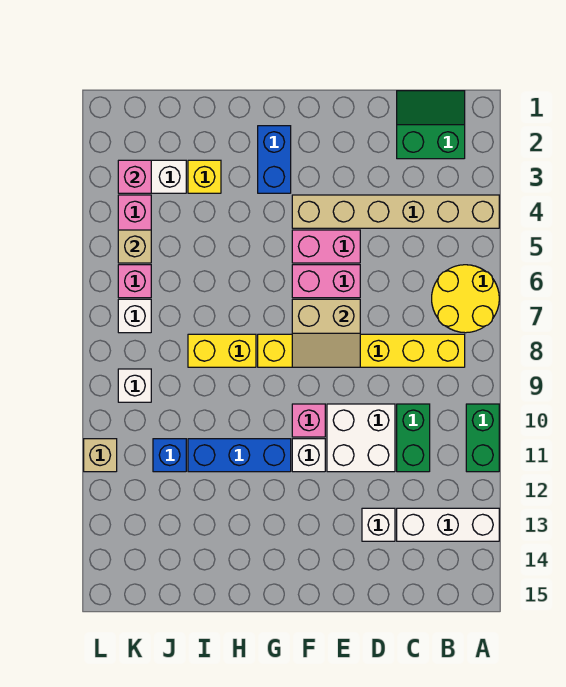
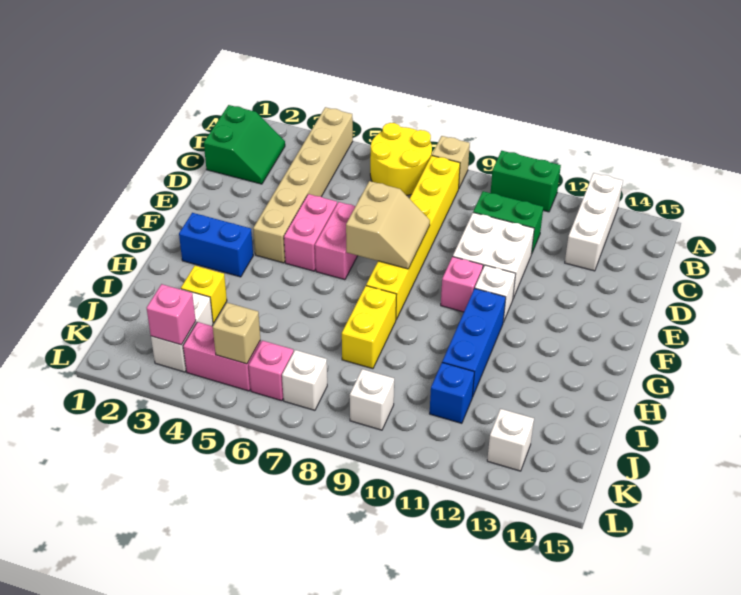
green slope B1:C2 level 1 top 2 -> green slope B1:C2 level 1 top 1
white brick D13 level 1 -> white brick K13 level 1
tan brick L11 level 1 -> tan brick A8 level 1

